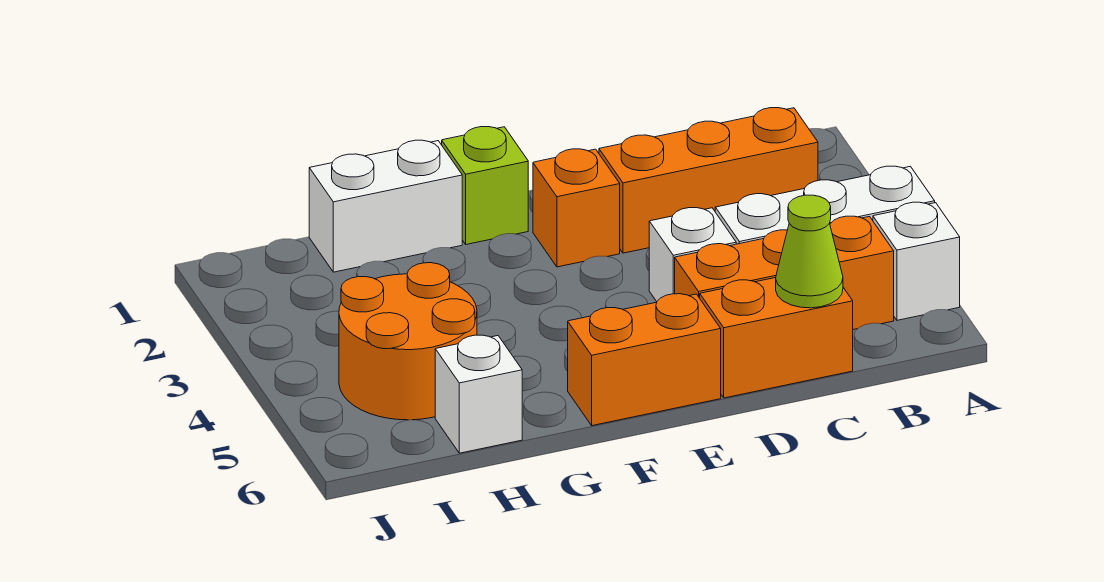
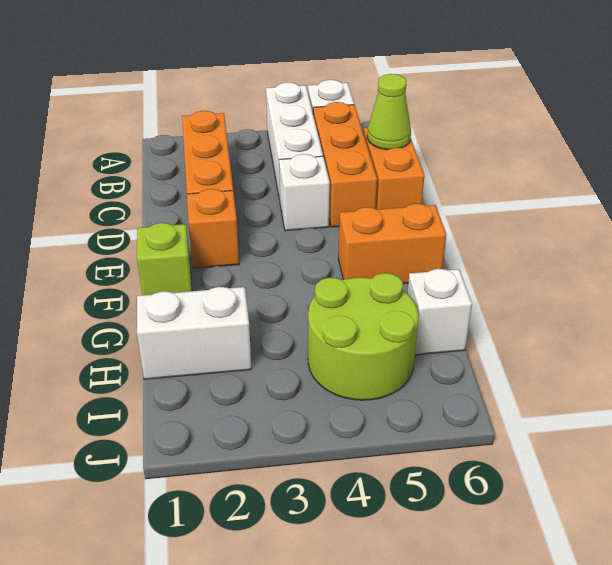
orange brick E6:F6 level 1 -> orange brick F5:F6 level 1
white brick G1:H1 level 1 -> white brick H1:H2 level 1
orange round brick H4:I5 level 1 -> lime round brick H4:I5 level 1

